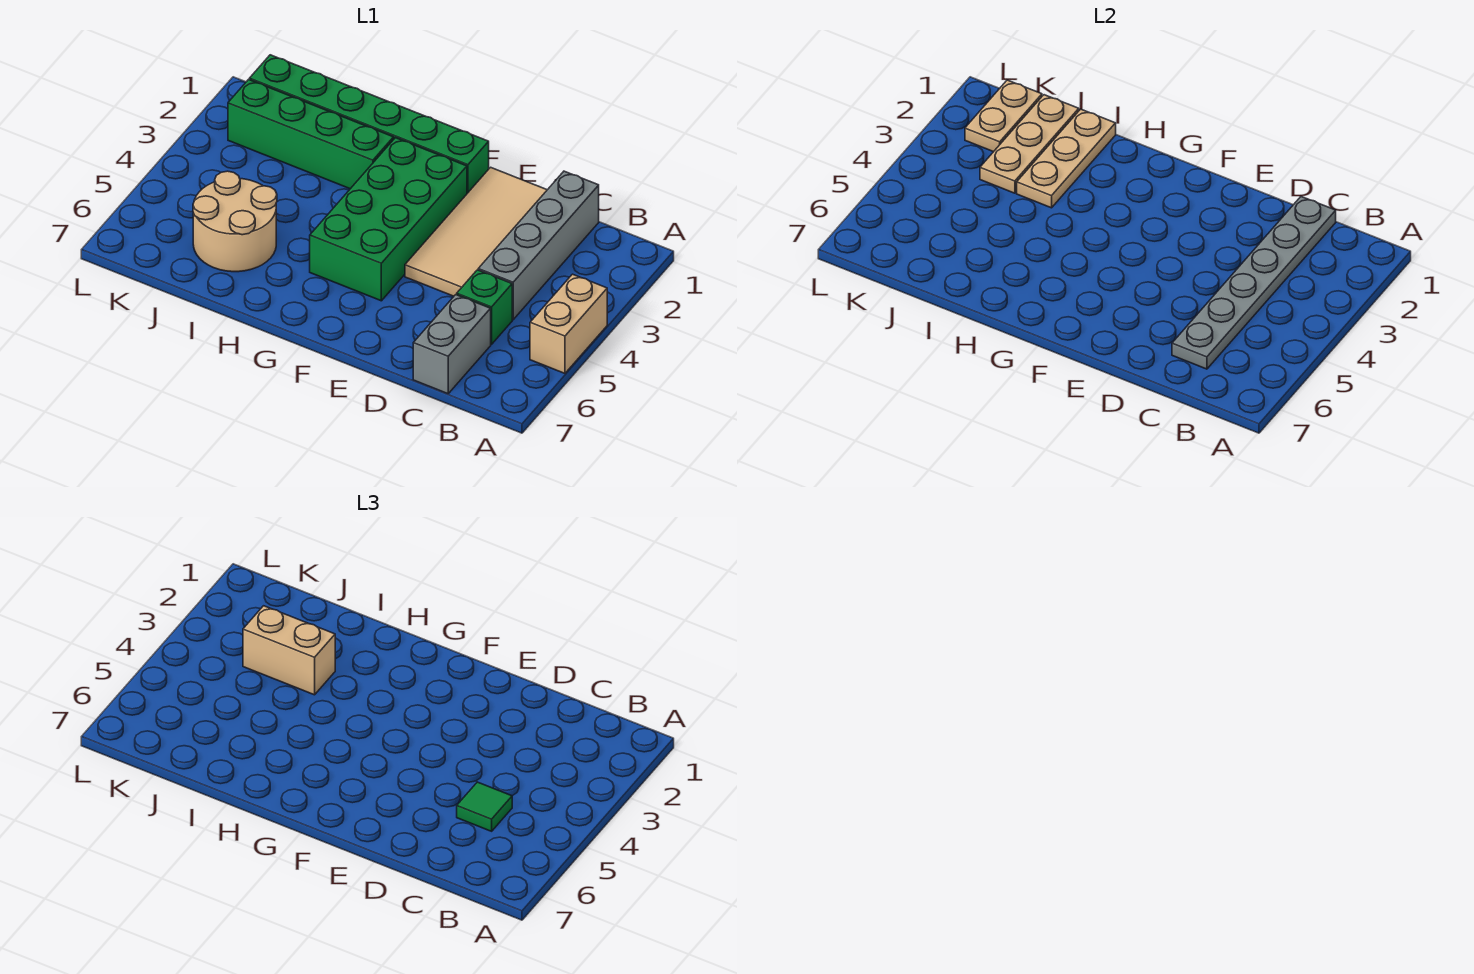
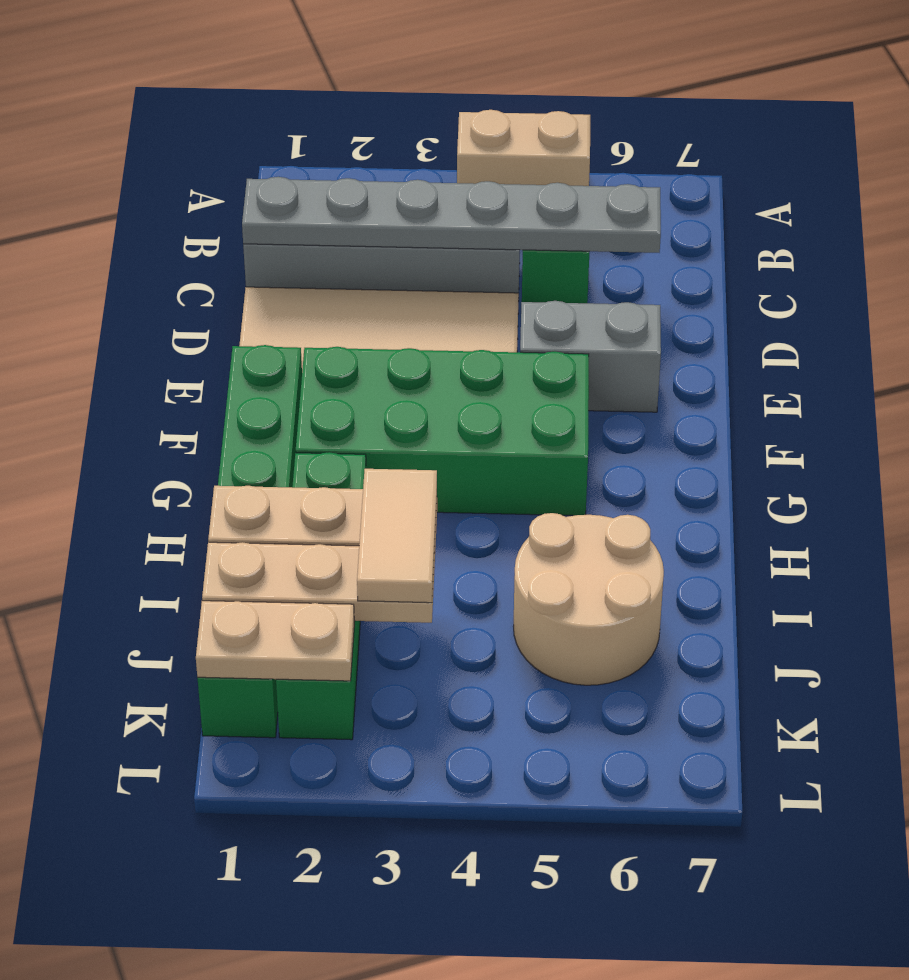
green tile C5 level 3 -> none
grey brick C6:C7 level 1 -> grey brick E5:E6 level 1
tan brick I3:J3 level 3 -> tan tile I3:J3 level 3

